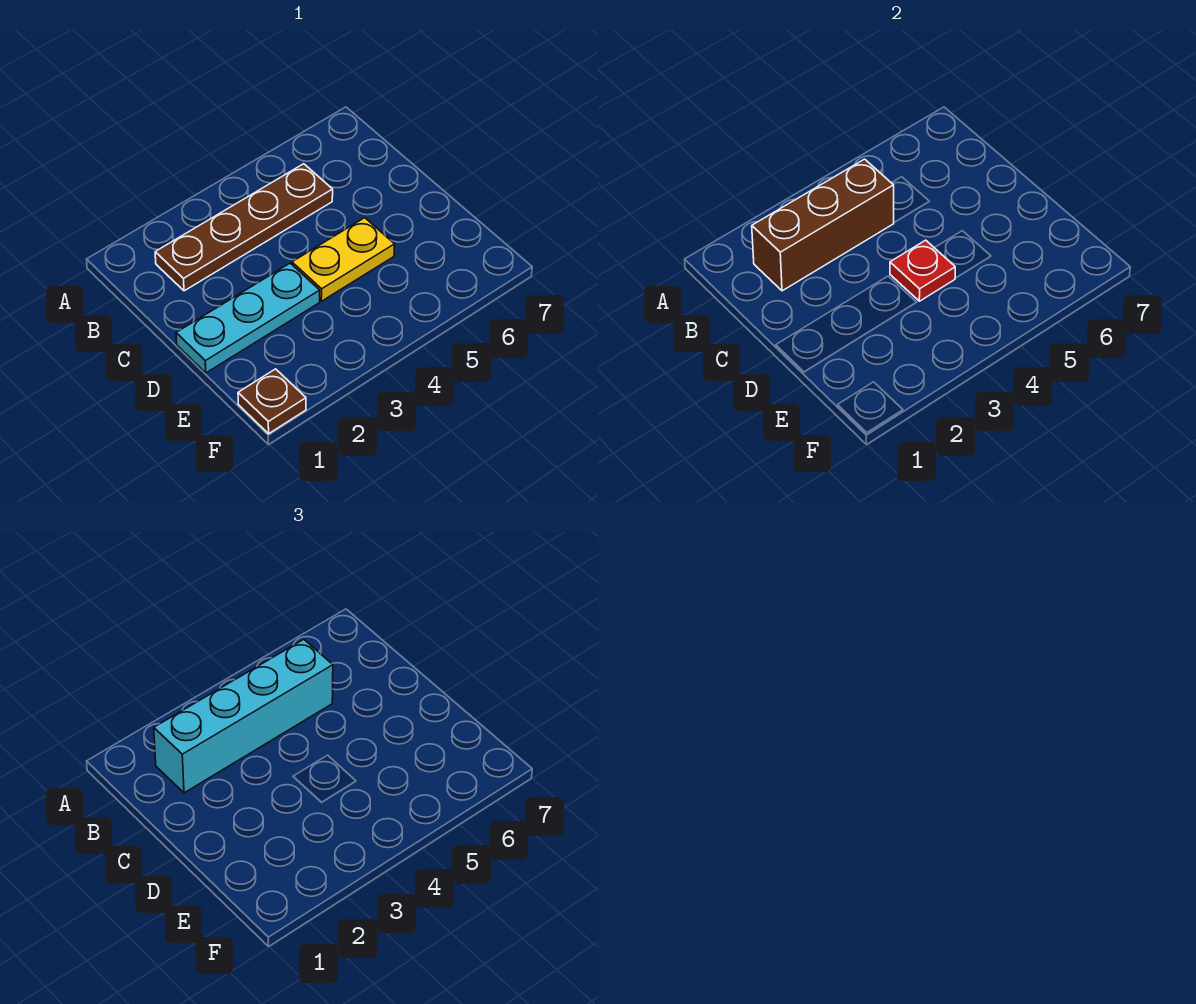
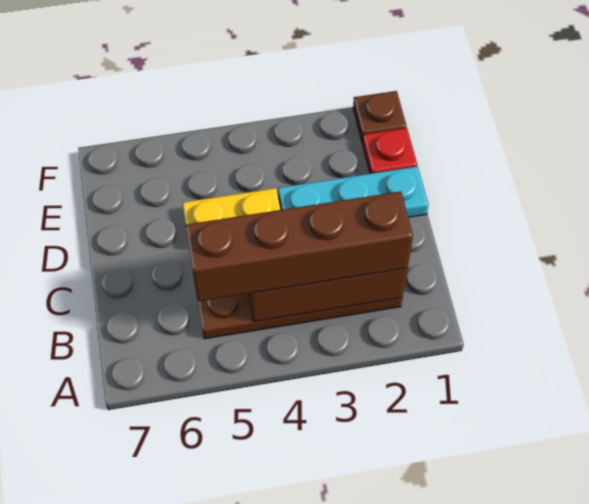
cyan brick B2:B5 level 3 -> brown brick B2:B5 level 3
red plate D4 level 2 -> red plate E1 level 1

